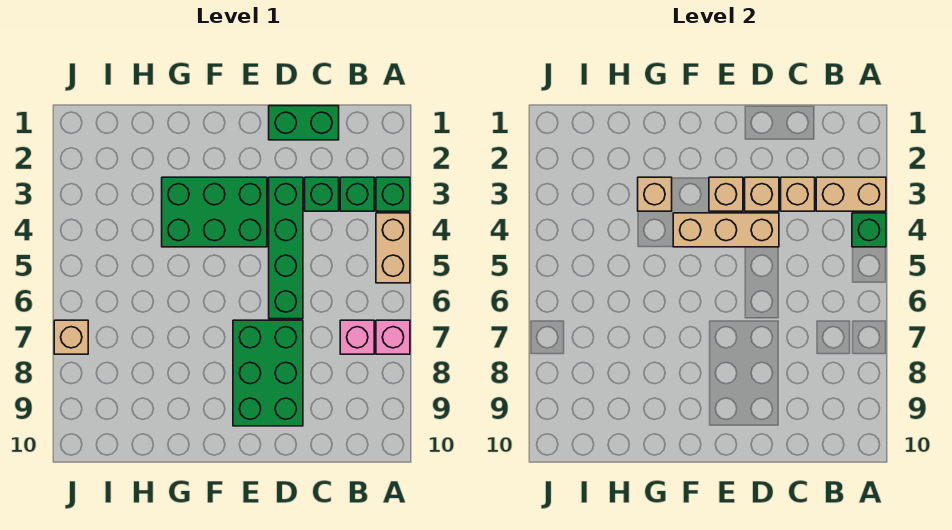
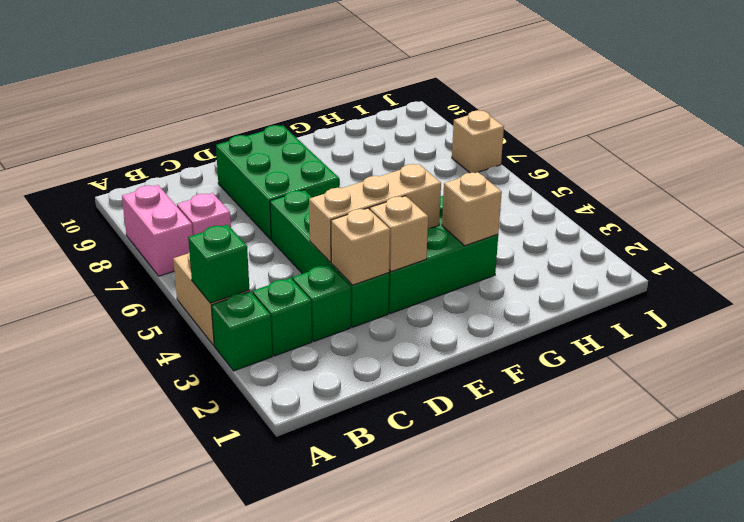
tan brick A3:B3 level 2 -> none
pink brick A7 level 1 -> pink brick A7:A8 level 1
green brick C1:D1 level 1 -> none
tan brick C3 level 2 -> none

